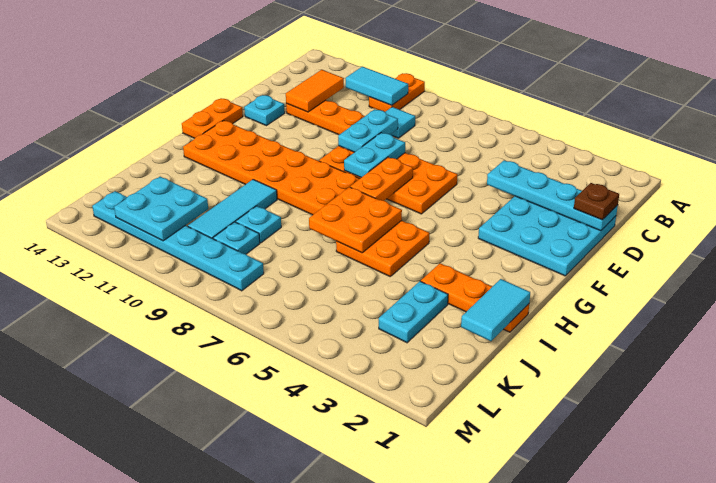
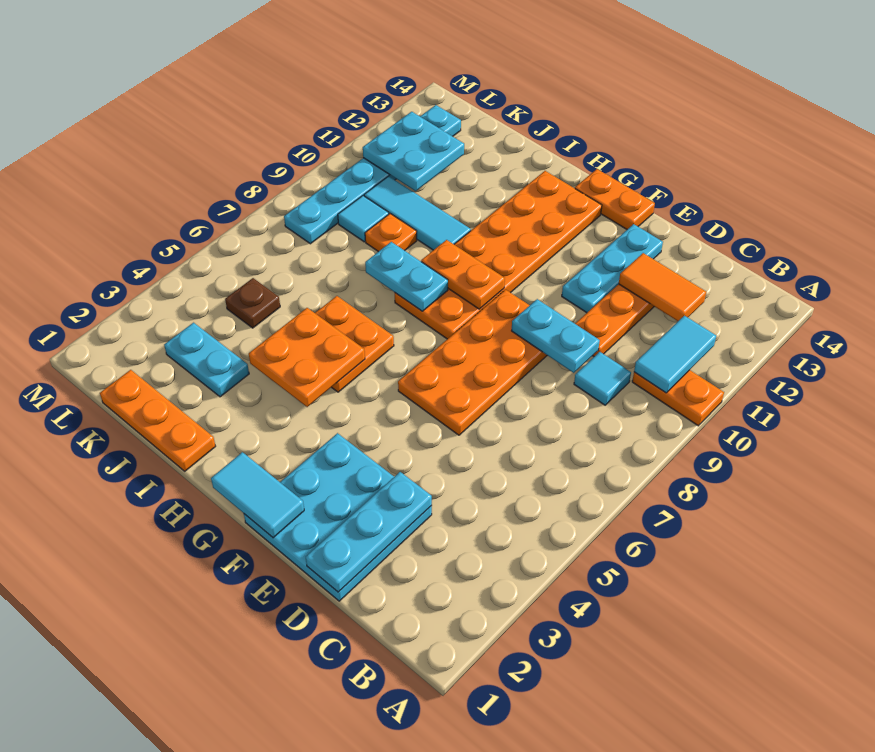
cyan plate D1:D4 level 2 -> cyan plate D1:D3 level 2
brown plate D1 level 3 -> brown plate K5 level 1
cyan plate E8:F8 level 2 -> cyan plate H8:I8 level 2
cyan plate E13 level 1 -> cyan plate E11:E13 level 1
orange plate F7:G7 level 2 -> orange plate G9:H9 level 2
orange plate H6:I7 level 2 -> orange plate H4:I5 level 2
orange plate I1:I3 level 1 -> orange plate I1:K1 level 1
cyan tile I1:J1 level 2 -> cyan tile F1:G1 level 2
cyan plate J9 level 1 -> orange plate J9 level 1
cyan plate K9 level 1 -> cyan tile K9 level 1

